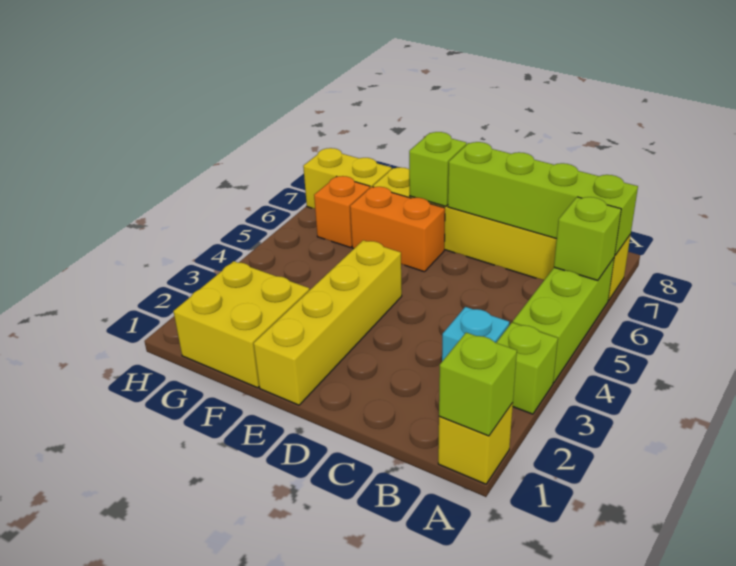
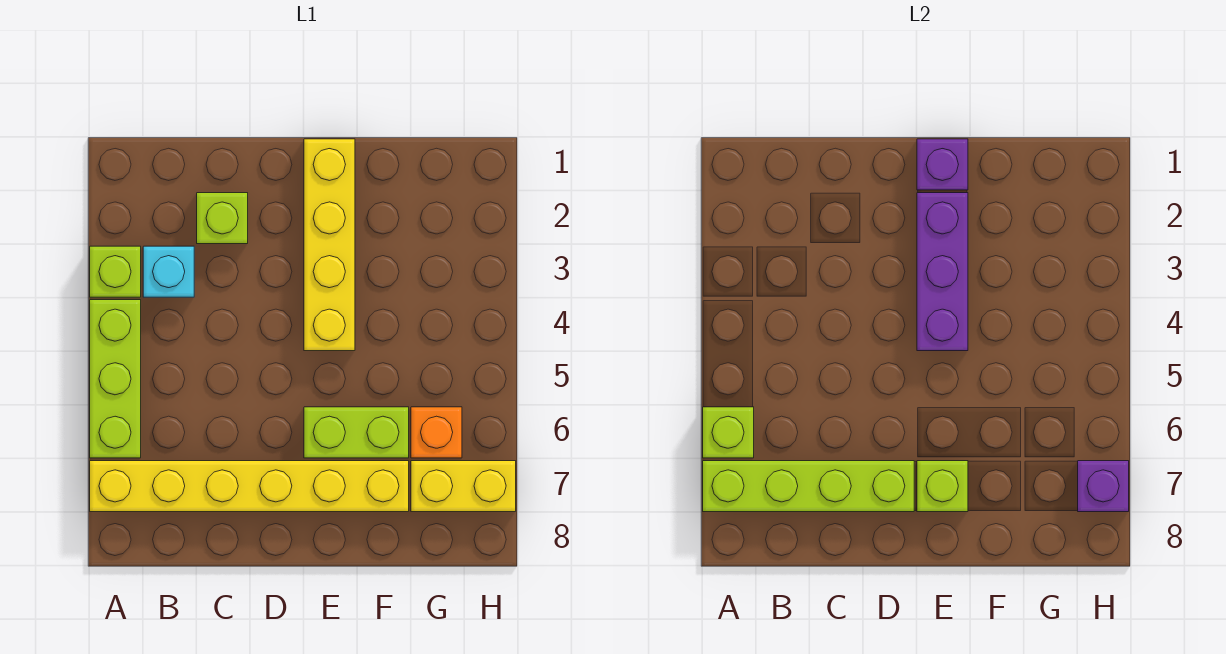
yellow brick A1 level 1 -> none
lime brick A1 level 2 -> lime brick C2 level 1
none -> purple brick E1 level 2
none -> purple brick E2:E4 level 2
orange brick E6:F6 level 1 -> lime brick E6:F6 level 1
yellow brick F1:G2 level 1 -> none
none -> purple brick H7 level 2

